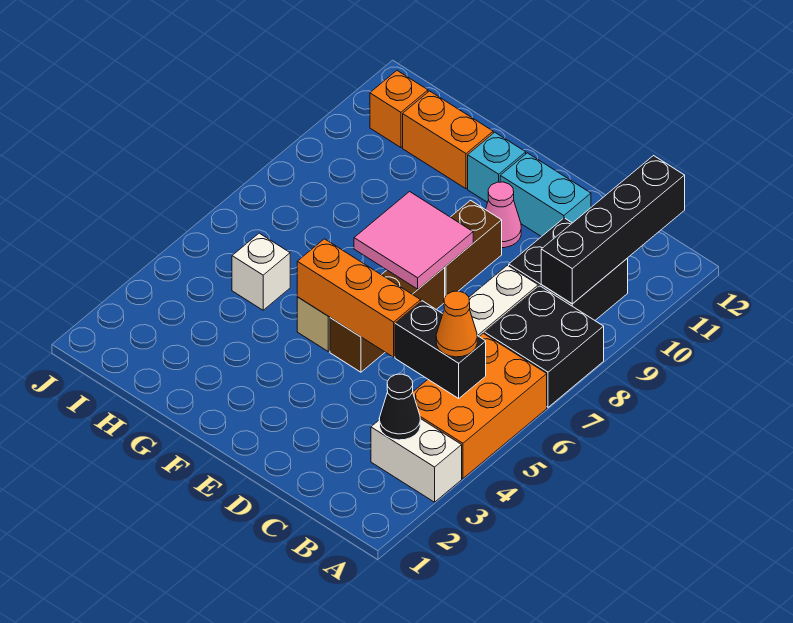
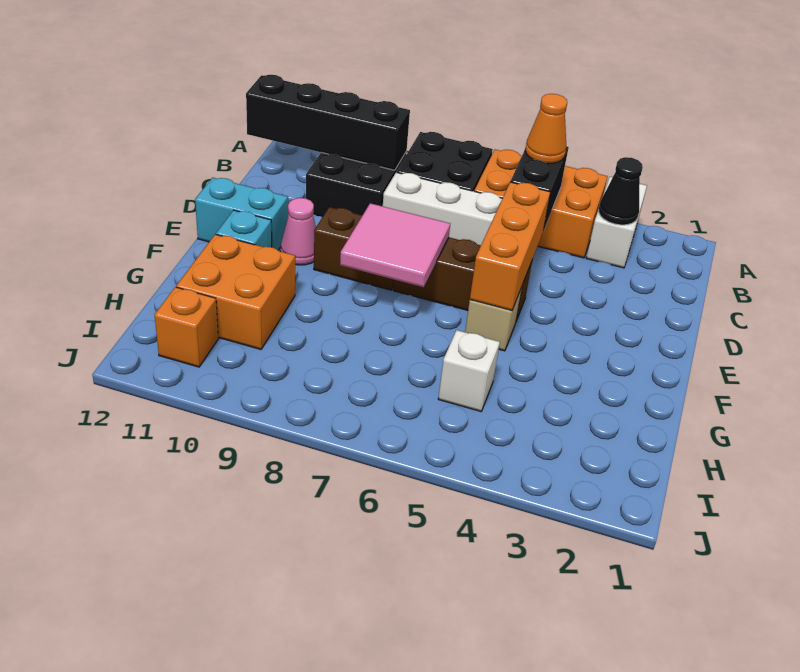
cyan brick D11:E11 level 1 -> cyan brick E11:E12 level 1
orange brick G11:H11 level 1 -> orange brick G10:H11 level 1

